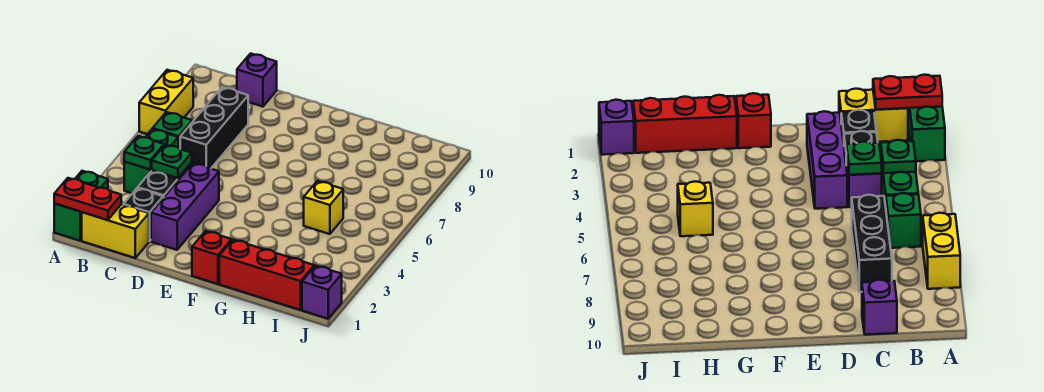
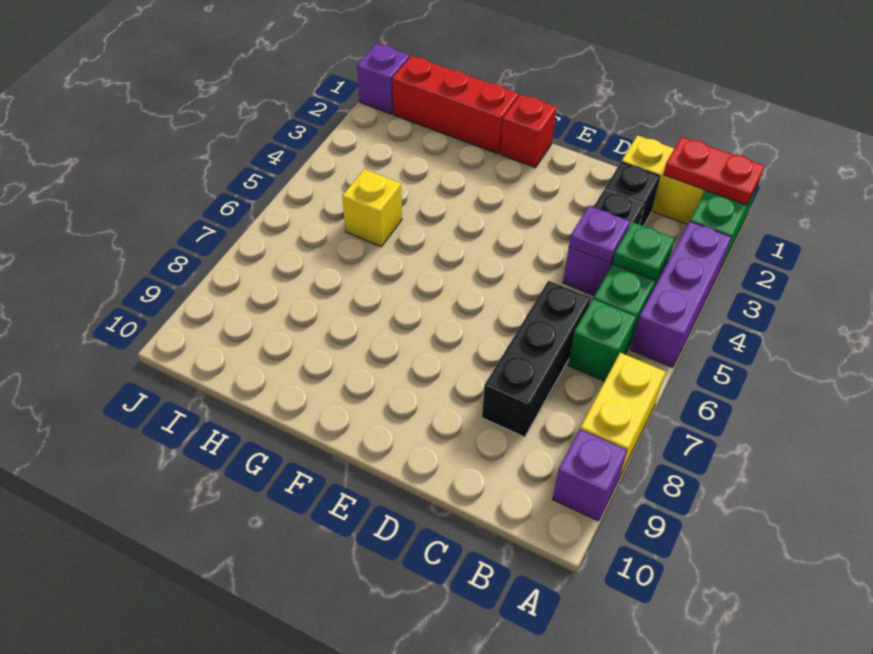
green plate C4 level 2 -> purple plate C4 level 2
purple brick C10 level 1 -> purple brick A9 level 1
purple brick D2:D4 level 1 -> purple brick A3:A5 level 1

